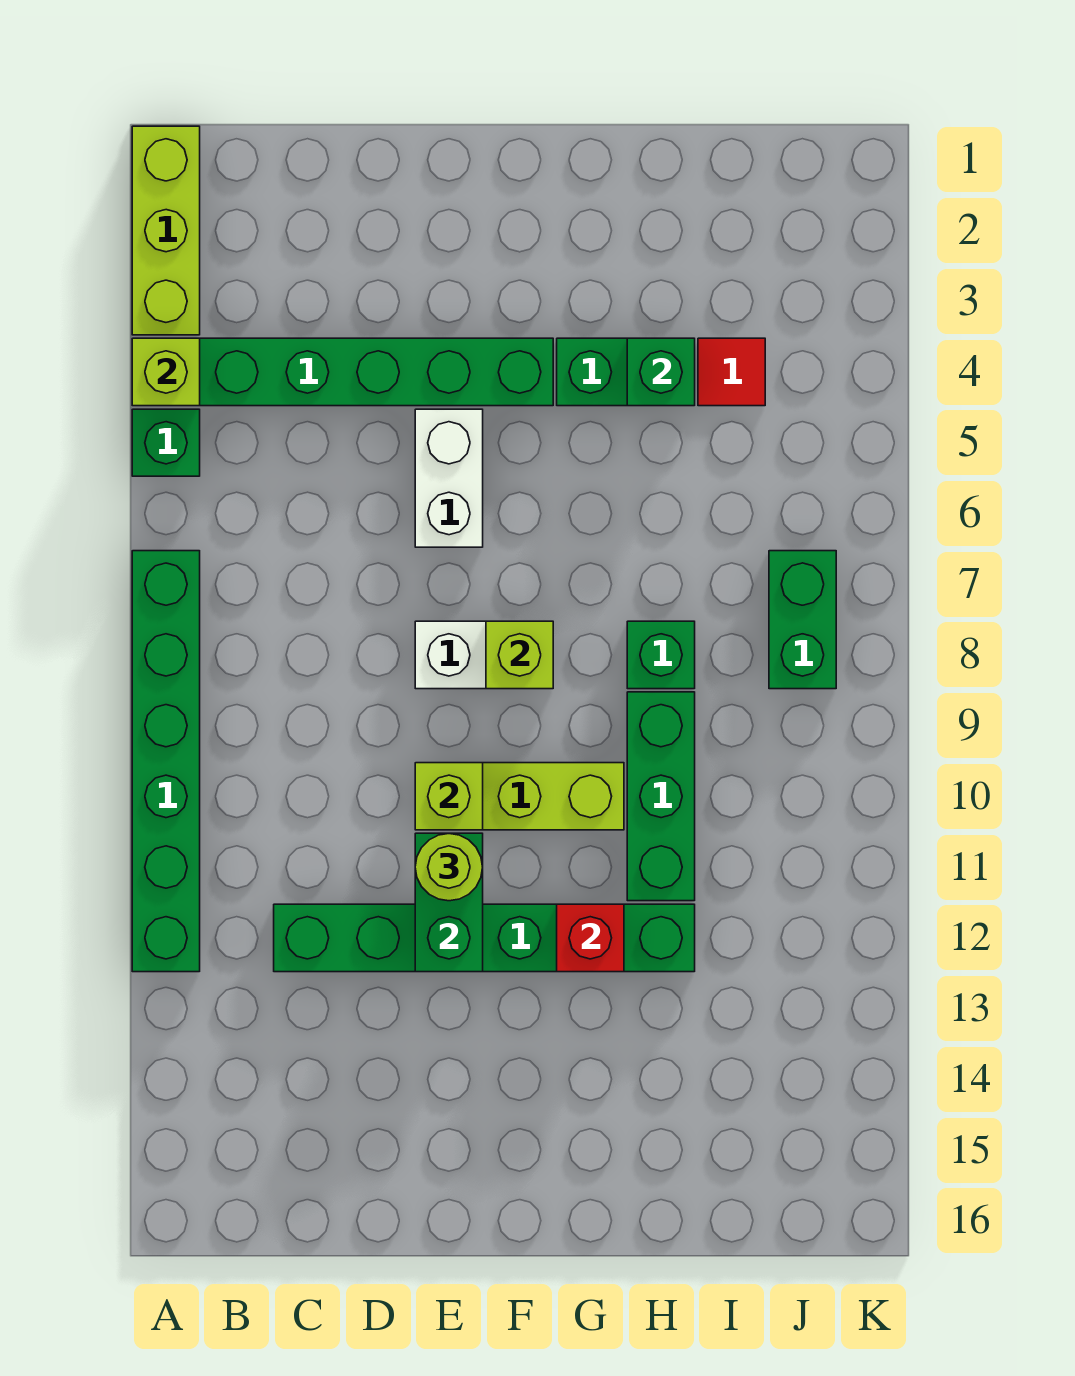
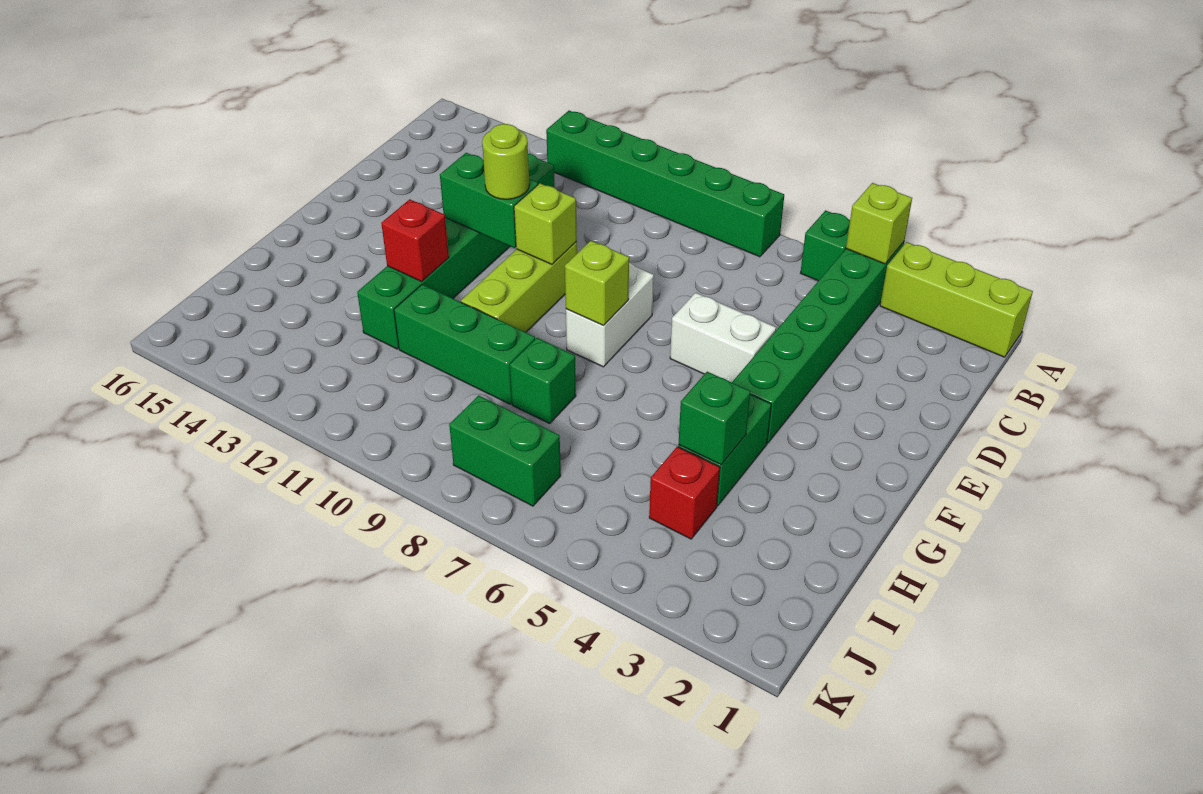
red tile I4 level 1 -> red brick I4 level 1

